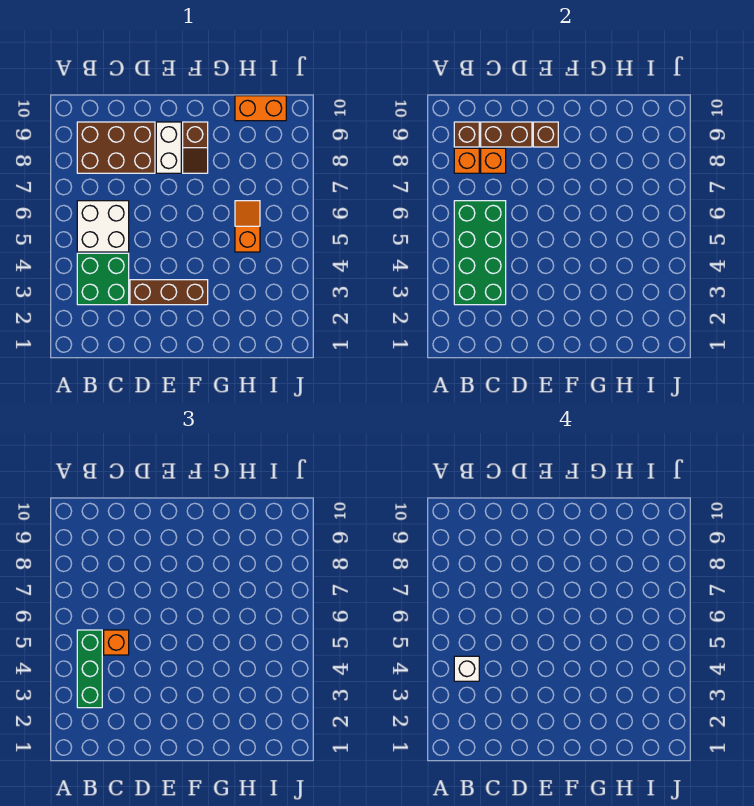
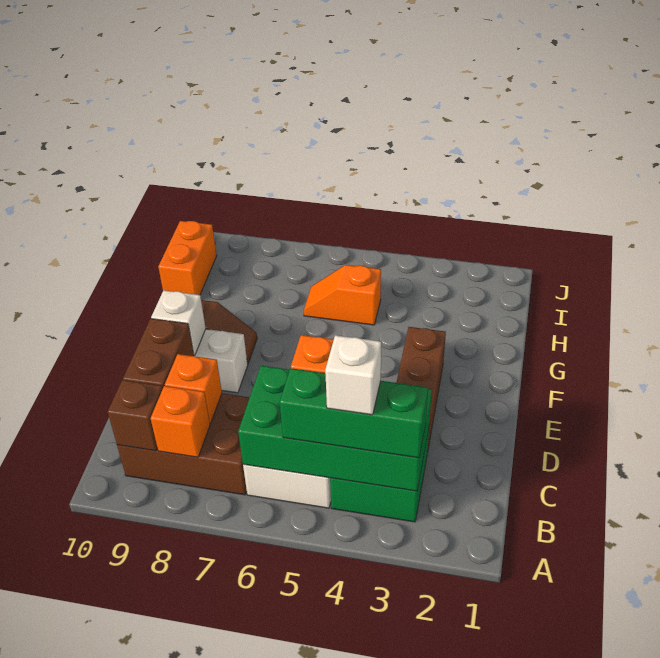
brown brick B8:D9 level 1 -> brown brick B7:C9 level 1
brown brick E9 level 2 -> white brick E9 level 2

